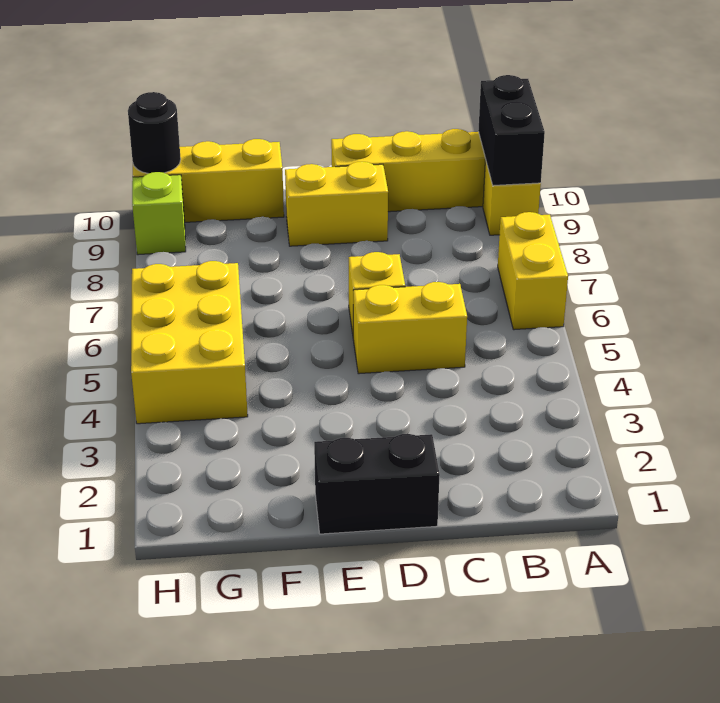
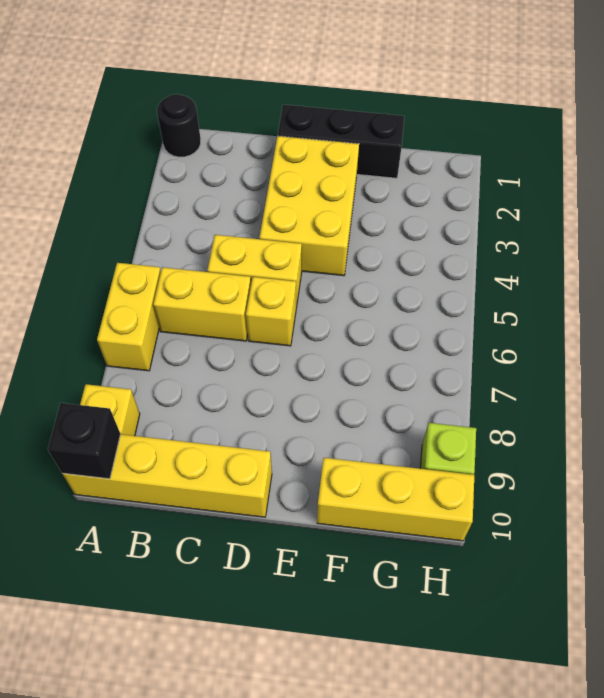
black brick A9:A10 level 2 -> black brick A10 level 2
black brick D1:E1 level 1 -> black brick D1:F1 level 1
yellow brick D9:E9 level 1 -> yellow brick B6:C6 level 1
yellow brick G4:H6 level 1 -> yellow brick D2:E4 level 1
black round brick H10 level 2 -> black round brick A1 level 1

